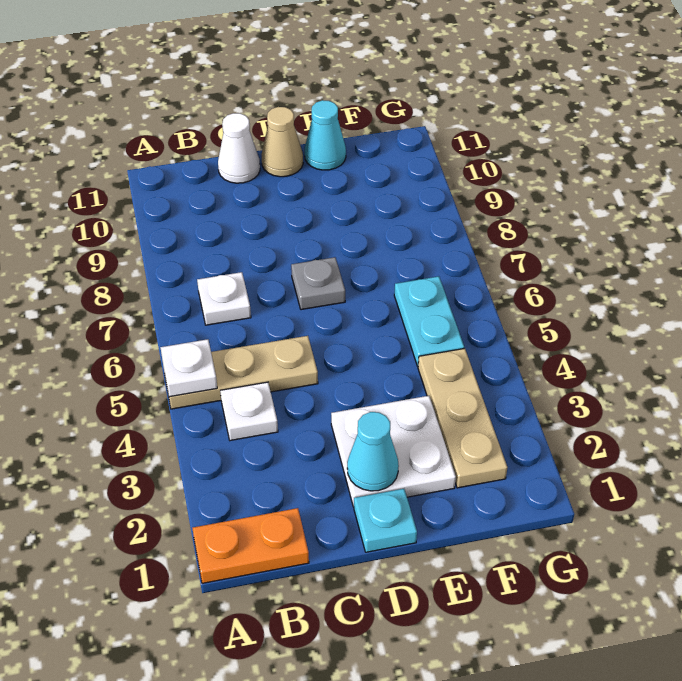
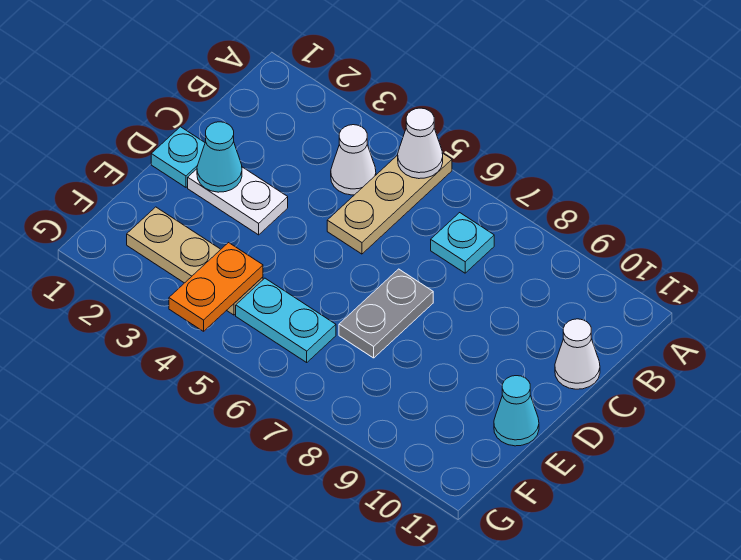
orange plate A1:B1 level 1 -> orange plate F4:G4 level 2
white plate A5 level 2 -> white cone A5 level 2
white plate B4 level 1 -> white cone B4 level 1
white plate B7 level 1 -> cyan plate B7 level 1
white plate D2:E3 level 1 -> white plate D2:D3 level 1
grey plate D7 level 1 -> grey plate D7:E7 level 1
tan cone D11 level 1 -> none

